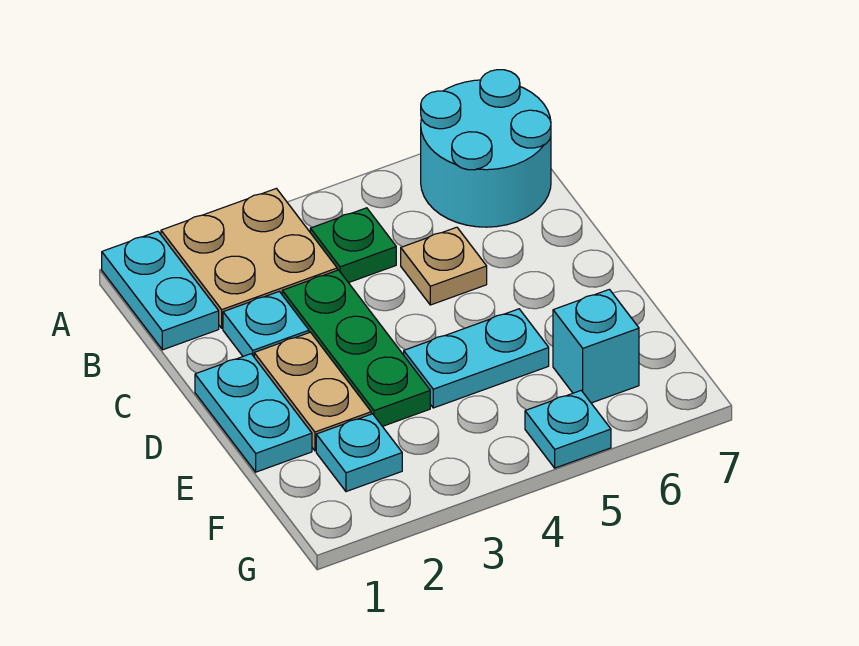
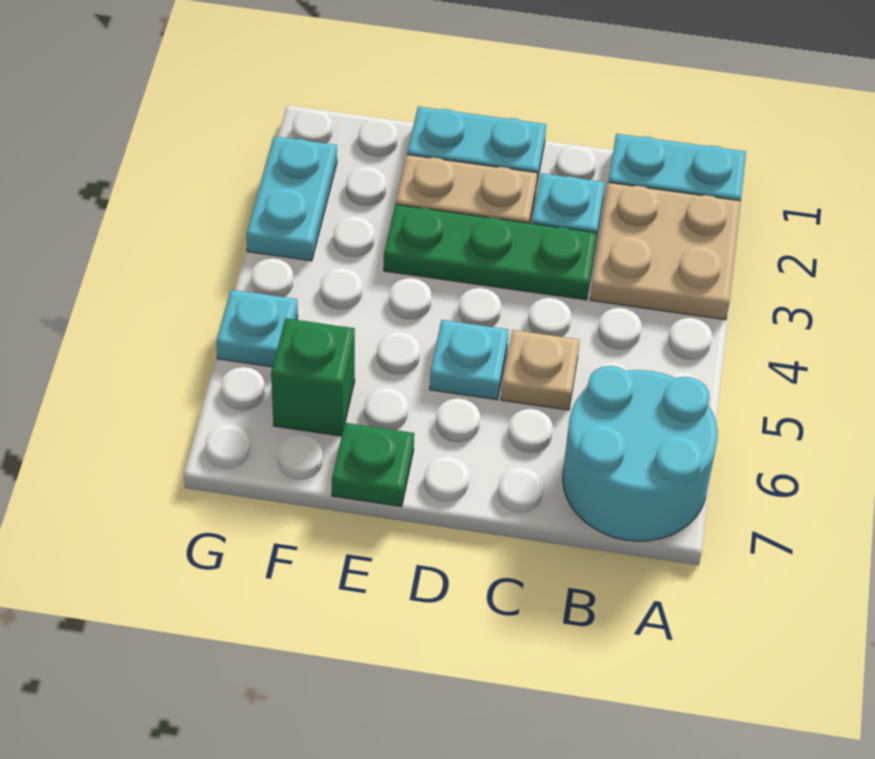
green plate B4 level 1 -> green plate E7 level 1
cyan plate E4:E5 level 1 -> cyan plate G2:G3 level 1
cyan plate F2 level 1 -> cyan plate D5 level 1
cyan brick F6 level 1 -> green brick F6 level 1

